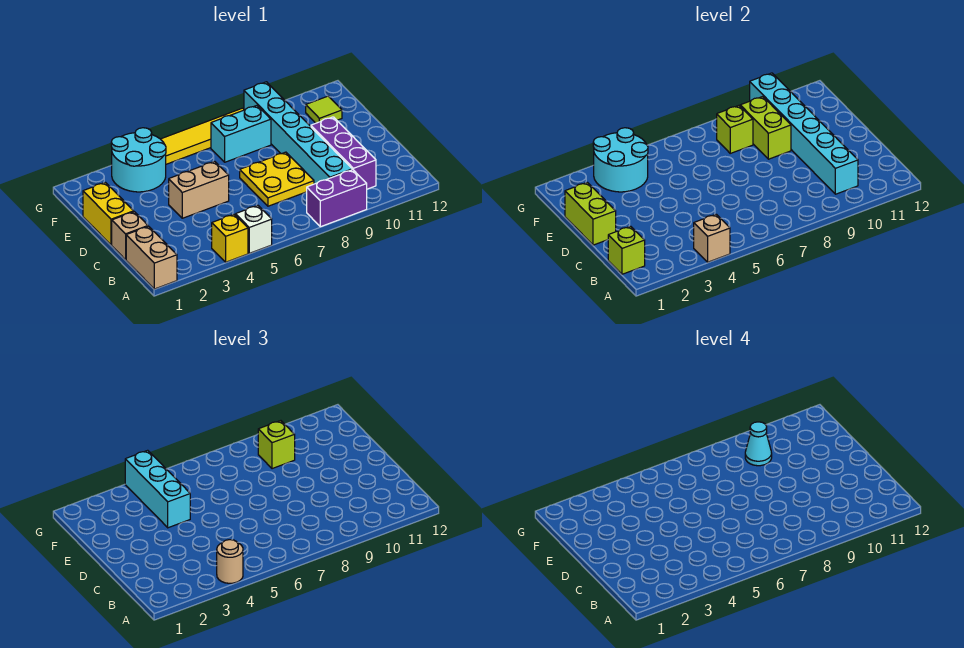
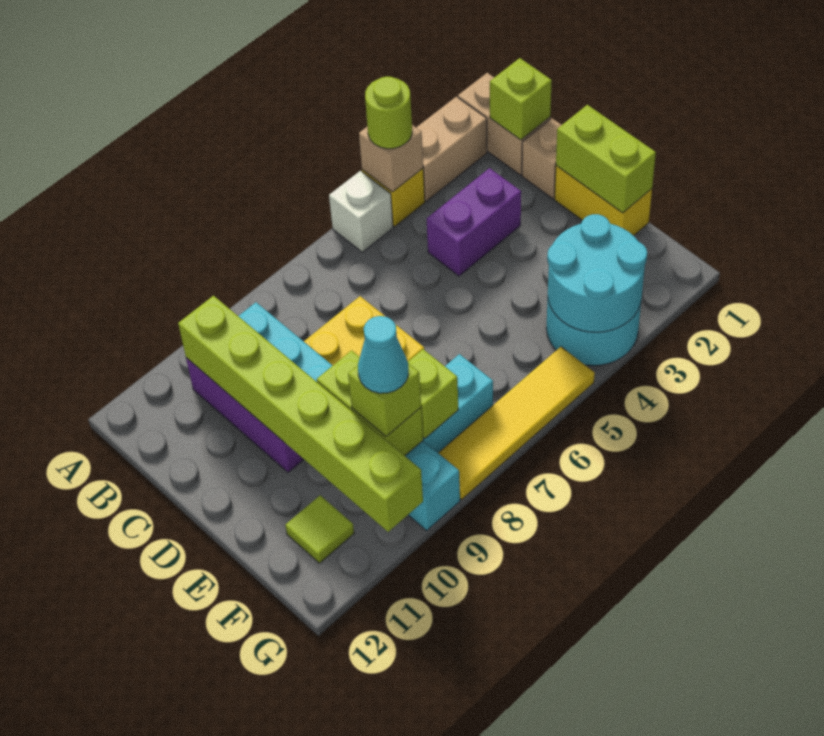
tan round brick A4 level 3 -> lime round brick A4 level 3
purple brick A8:A9 level 1 -> purple brick C3:C4 level 1
cyan brick B10:G10 level 2 -> lime brick B10:G10 level 2
tan brick D4:D5 level 1 -> tan brick A2:A3 level 1
cyan brick E4:G4 level 3 -> none

